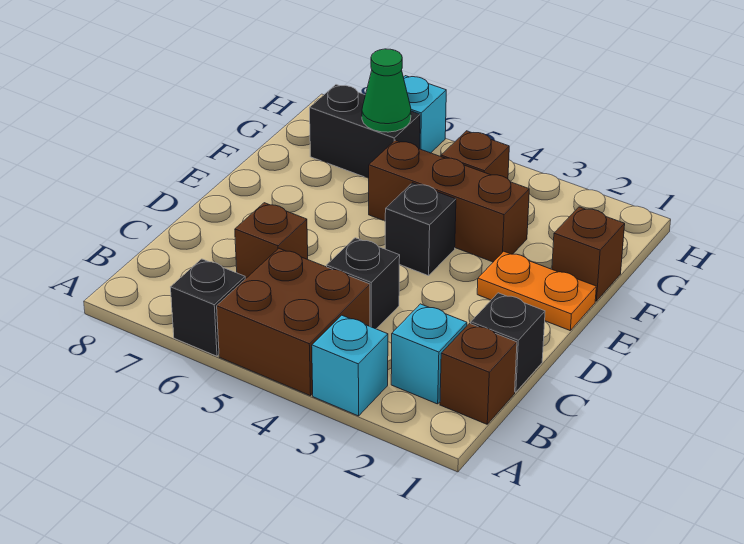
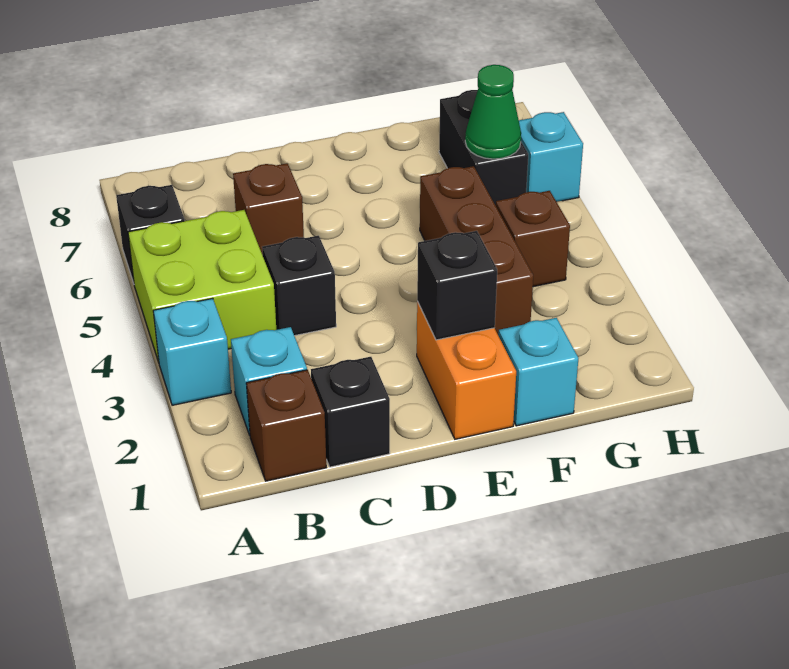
brown brick A4:B5 level 1 -> lime brick A4:B5 level 1
orange plate E1:E2 level 1 -> orange brick E1:E2 level 1
black brick E4 level 1 -> black brick E2 level 2
brown brick F1 level 1 -> cyan brick F1 level 1

